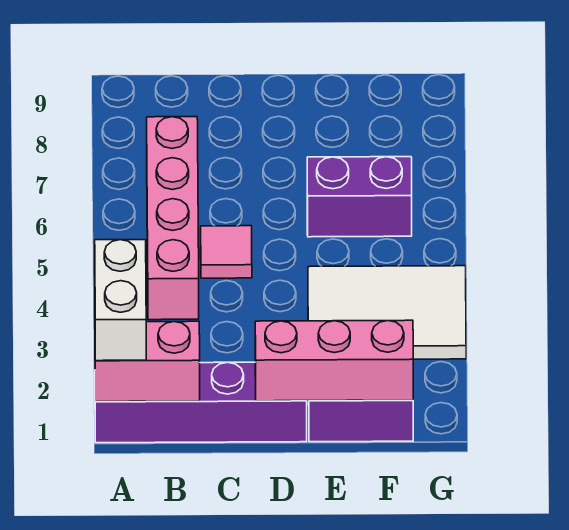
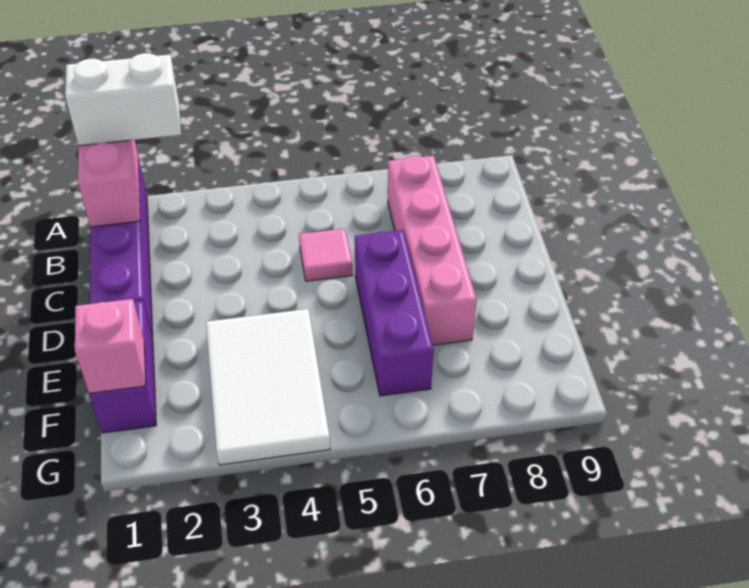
pink brick B4:B7 level 1 -> pink brick B7:E7 level 1
pink brick D1:F1 level 2 -> pink brick F1 level 2
purple brick E6:F6 level 1 -> purple brick D6:F6 level 1

